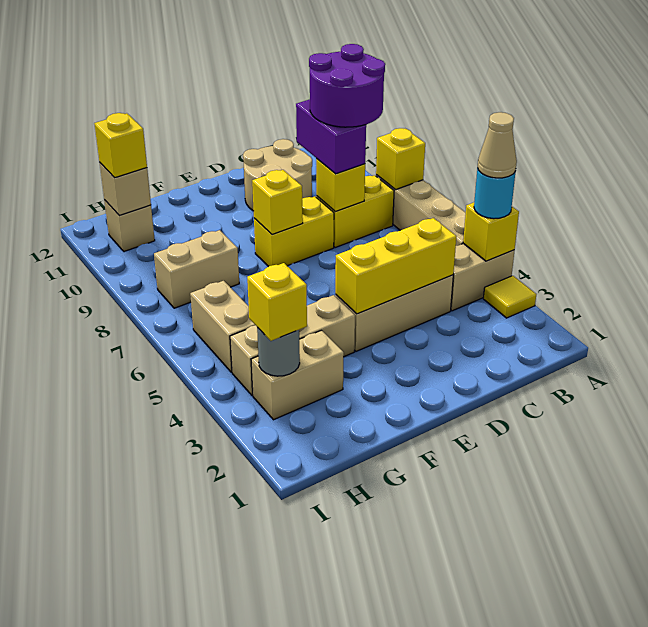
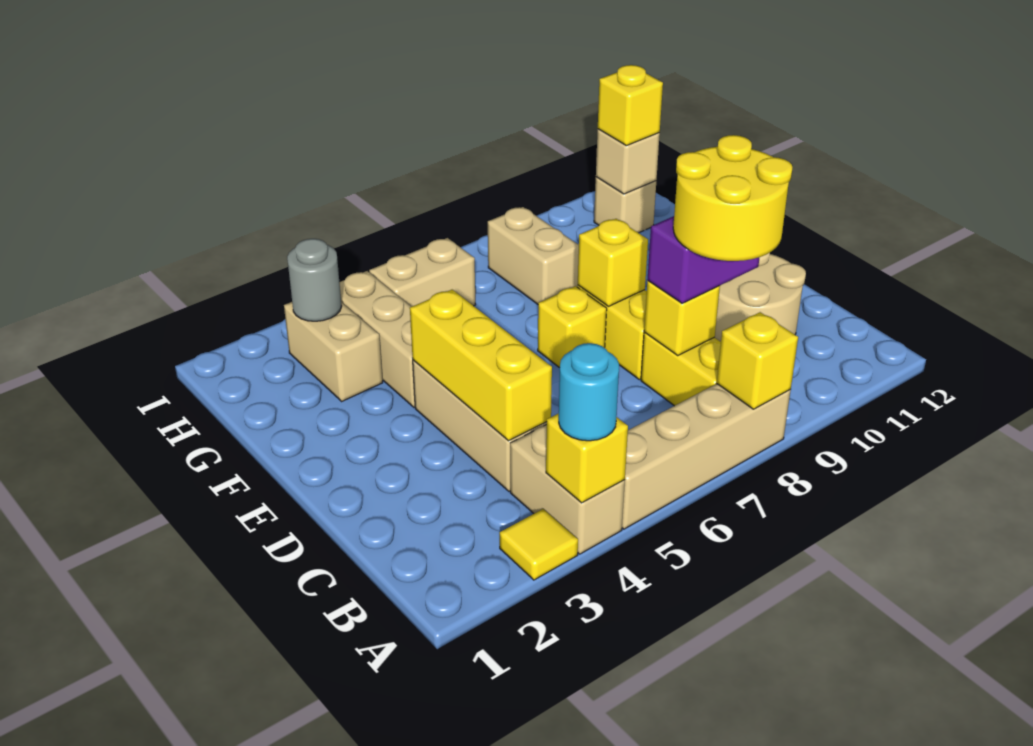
tan cone A4 level 4 -> none
purple round brick B8:C9 level 4 -> yellow round brick B8:C9 level 4
yellow brick H3 level 3 -> yellow brick E7 level 1

